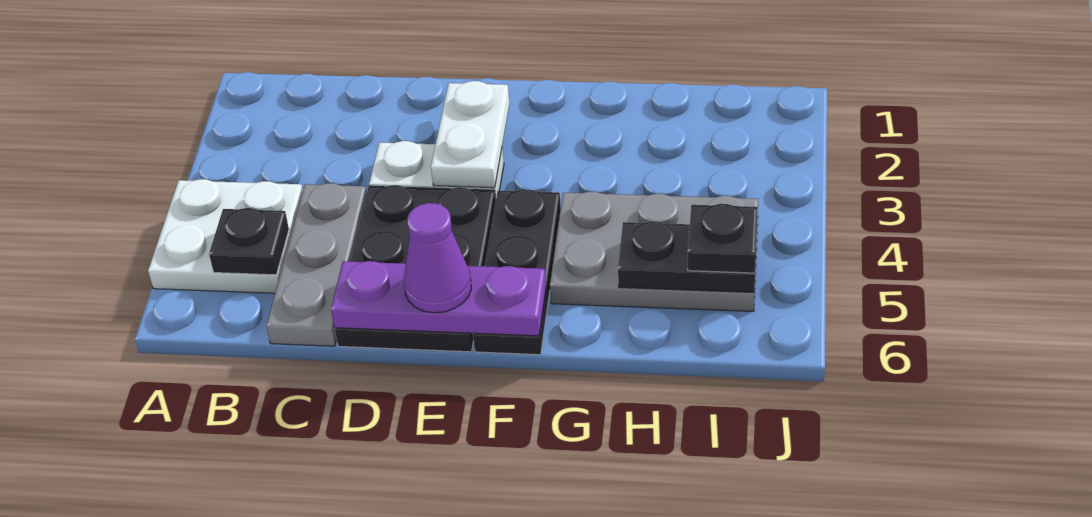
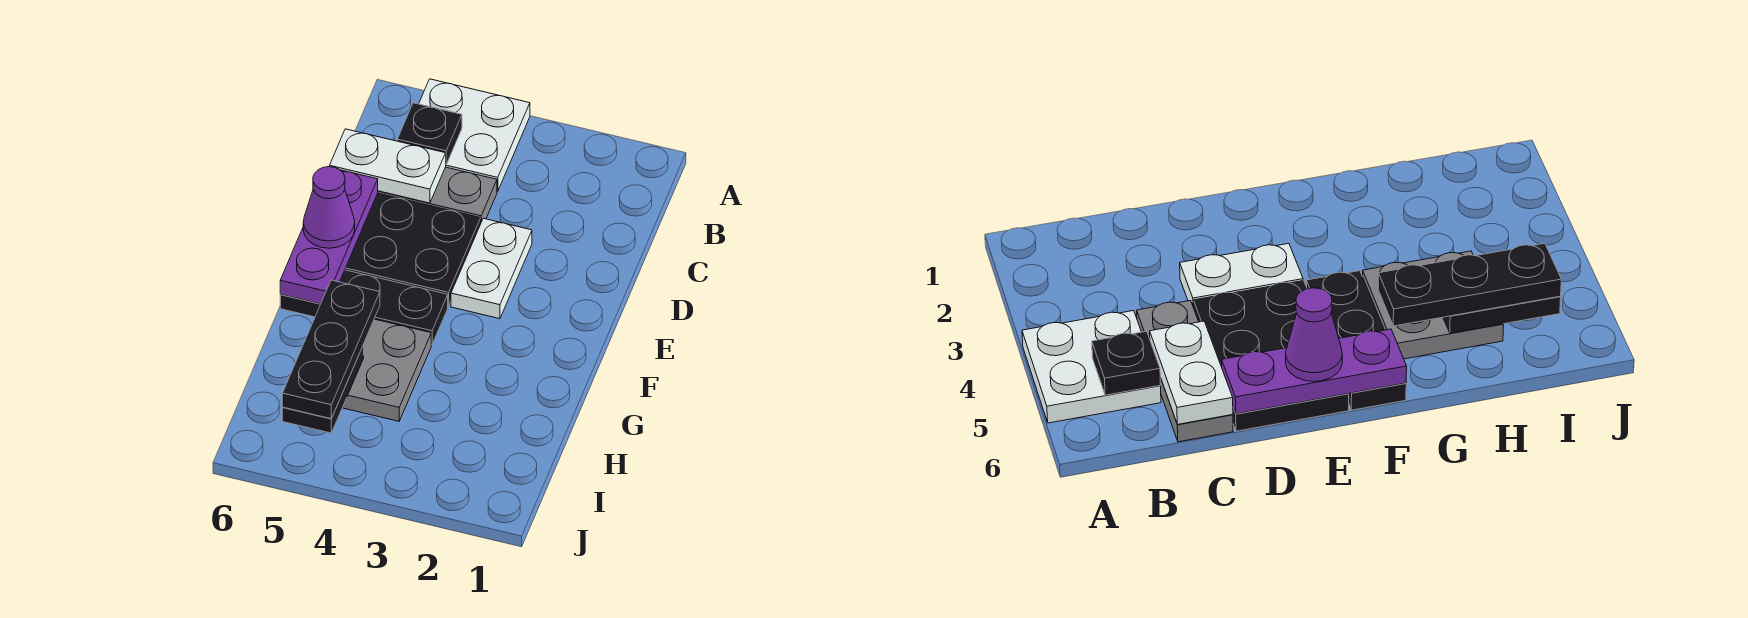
white plate E2:E3 level 2 -> white plate C5:C6 level 2
grey plate G4:I5 level 1 -> grey plate G4:H5 level 1
black plate I5 level 3 -> black plate G5:I5 level 3

